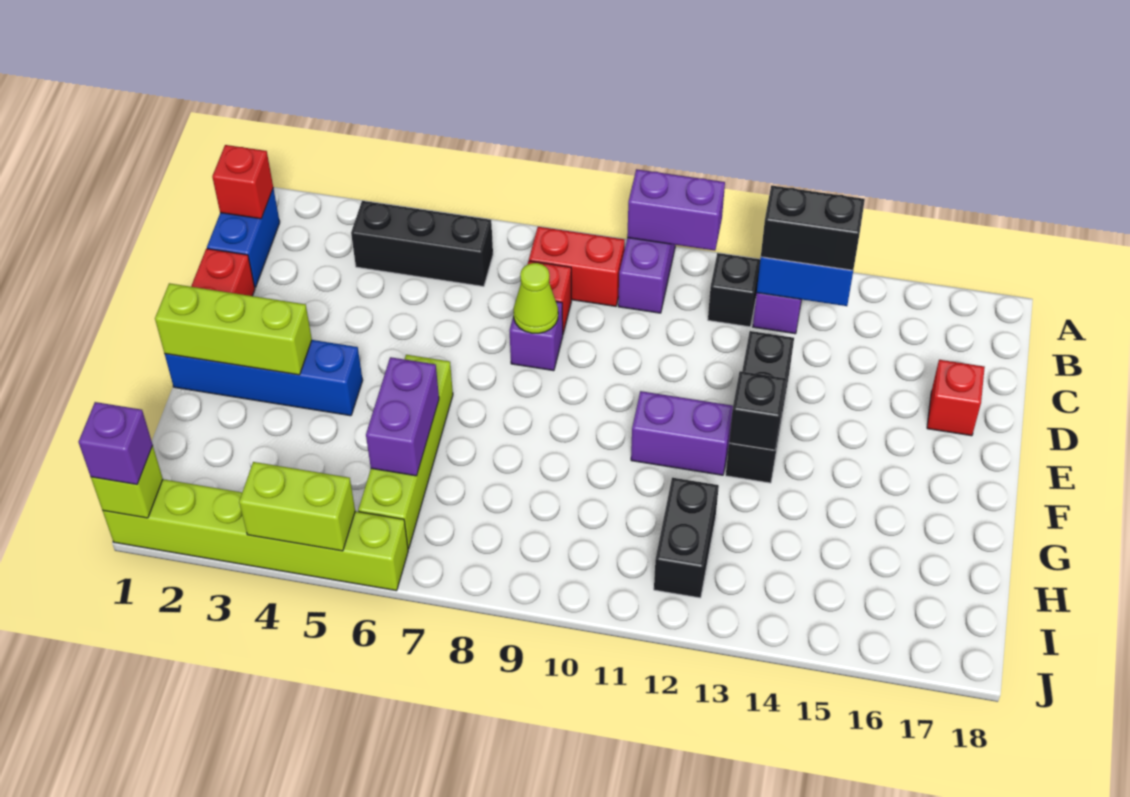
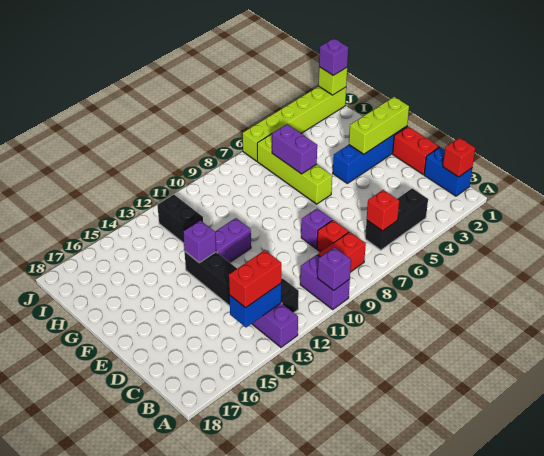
purple brick A10:A11 level 2 -> purple brick A10 level 2
black brick B13:B14 level 3 -> red brick B13:B14 level 3
lime cone D8 level 2 -> none
red brick D17 level 1 -> red brick B6 level 2
black brick F13 level 2 -> purple brick F13 level 2
lime brick J4:J5 level 2 -> none

